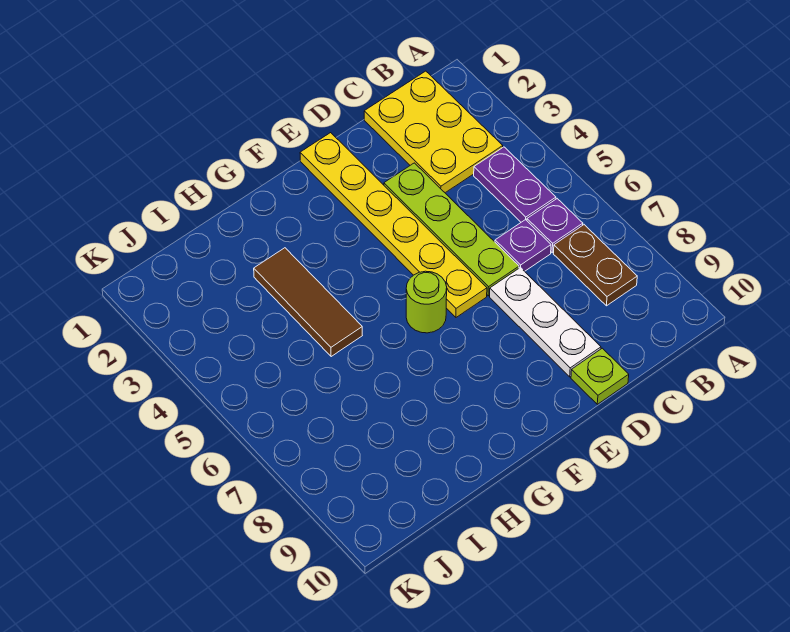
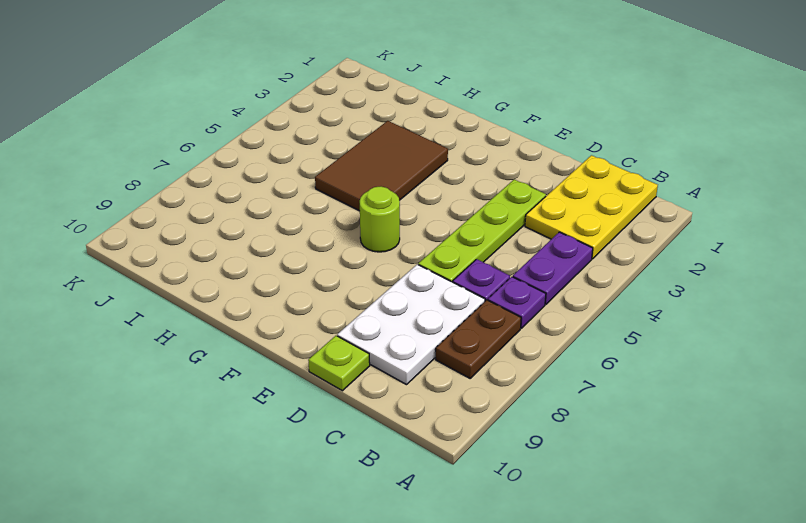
white plate D7:D9 level 1 -> white plate C7:D9 level 1
yellow plate E1:E6 level 1 -> none
brown tile H3:H5 level 1 -> brown tile G3:H5 level 1

